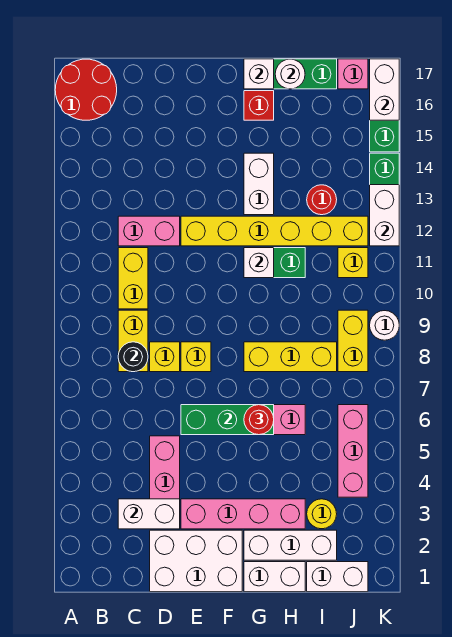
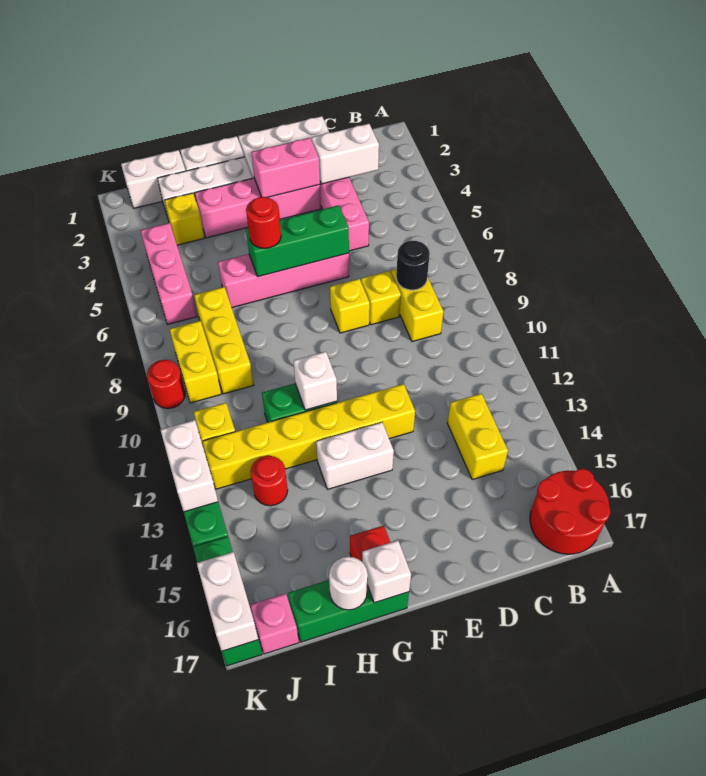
yellow brick C10:C11 level 1 -> yellow brick C13:C14 level 1
pink brick C12:D12 level 1 -> pink brick E3:F3 level 2
yellow brick G8:I8 level 1 -> yellow brick I7:I9 level 1
white brick G13:G14 level 1 -> white brick F13:G13 level 1
yellow round brick I3 level 1 -> yellow brick I3 level 1
white round brick K9 level 1 -> red round brick K9 level 1

